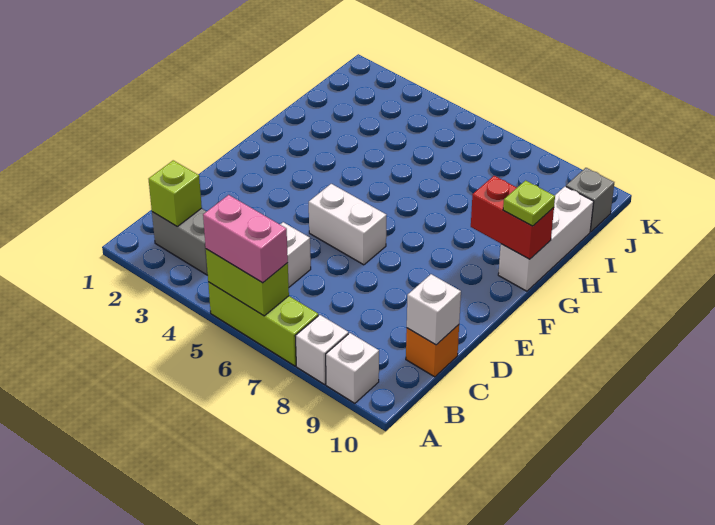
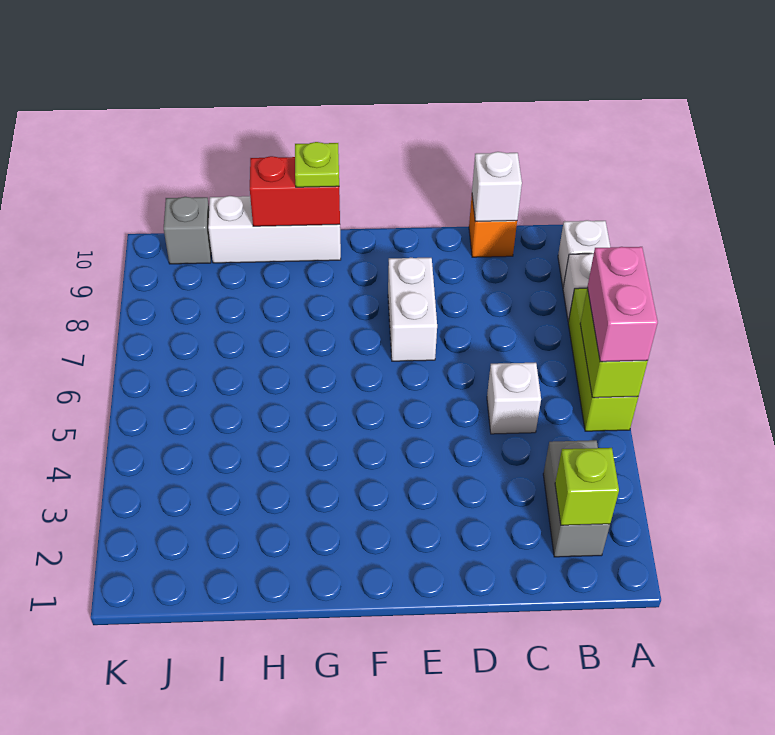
white brick E5:E6 level 1 -> white brick E7:E8 level 1
red brick G9:G10 level 2 -> red brick G10:H10 level 2

